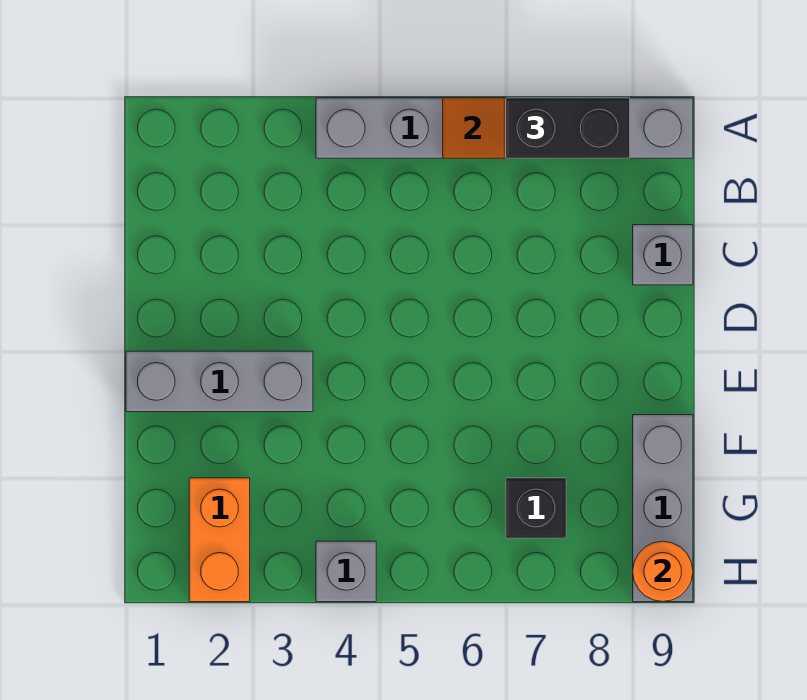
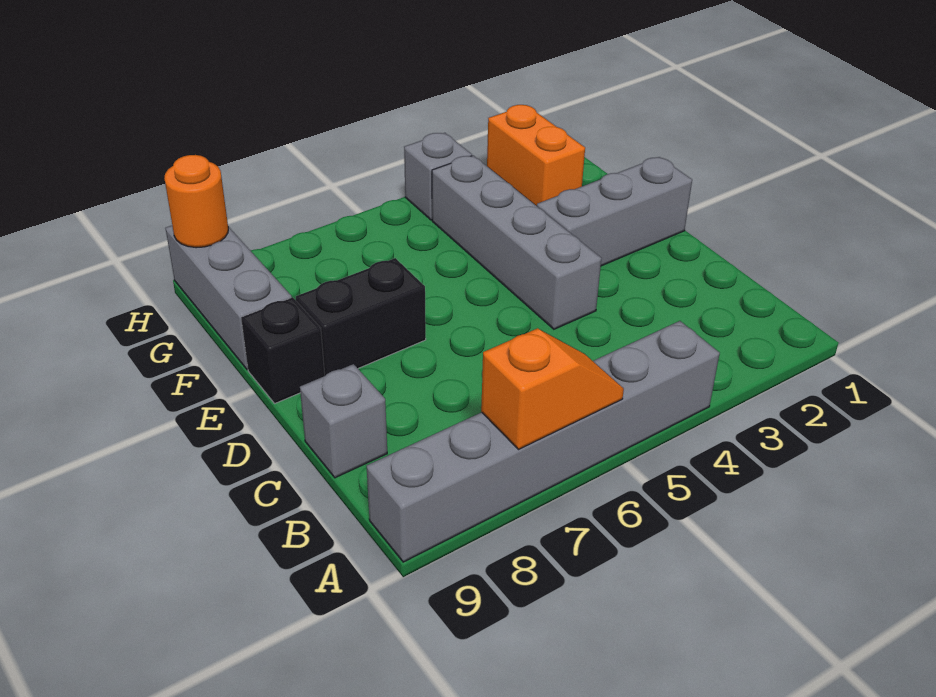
black brick A7:A8 level 3 -> black brick E7:E8 level 1
none -> grey brick D4:G4 level 1
black brick G7 level 1 -> black brick E9 level 1

